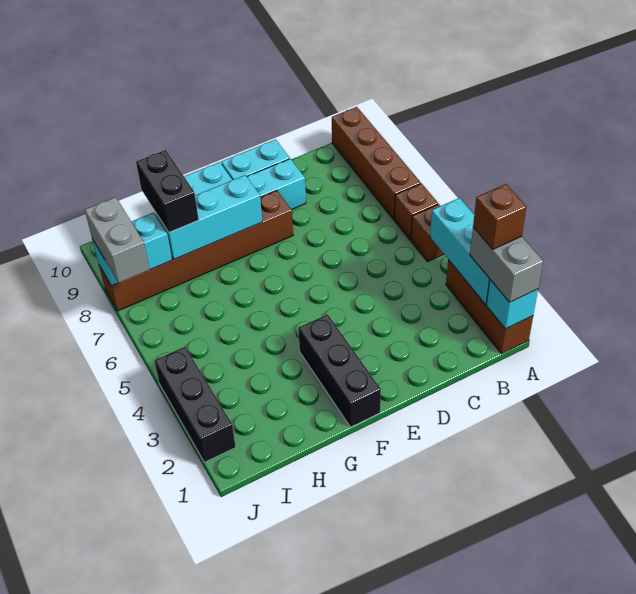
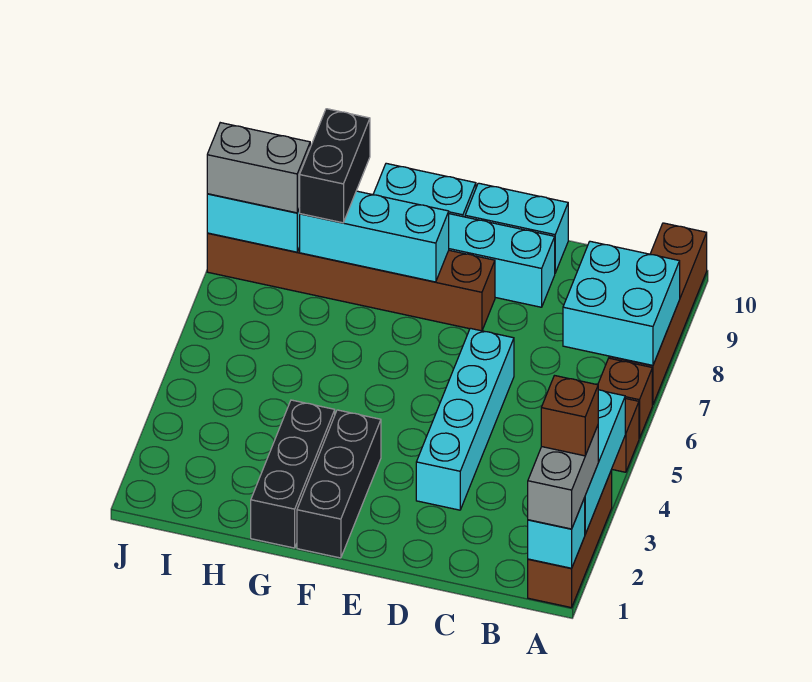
none -> cyan brick A7:B8 level 2
none -> cyan brick D3:D6 level 1
black brick J2:J4 level 1 -> black brick G1:G3 level 1
grey brick J7:J8 level 3 -> grey brick I8:J8 level 3

